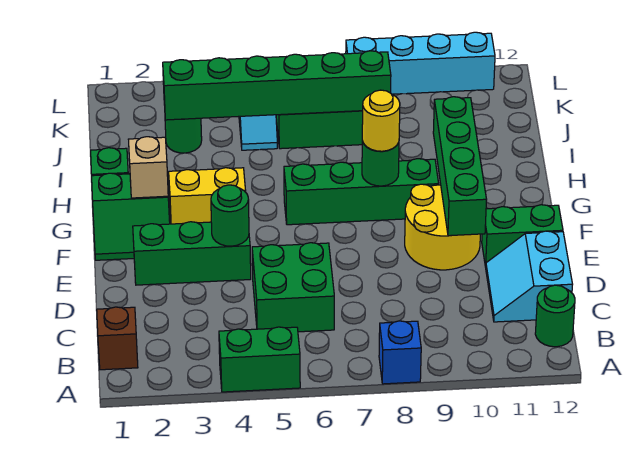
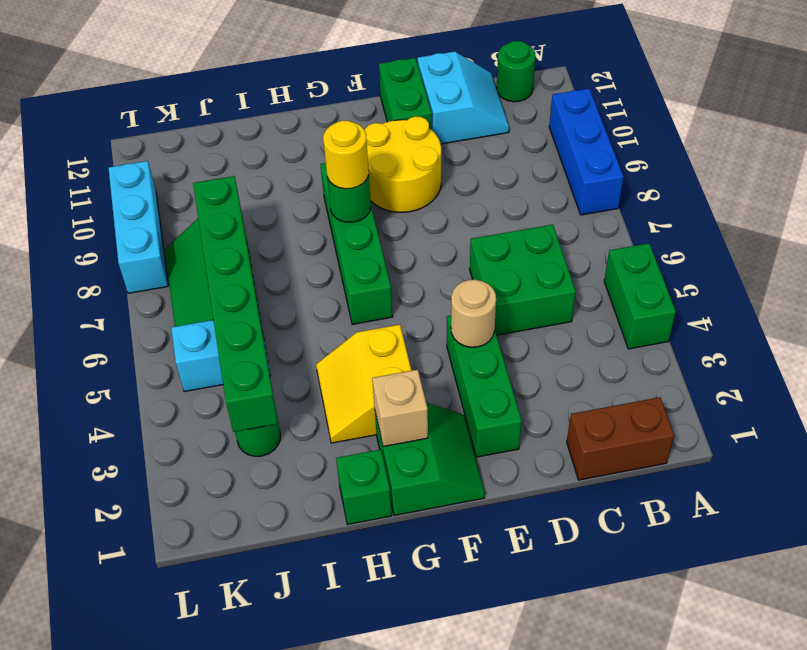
blue brick A8 level 1 -> blue brick A8:A10 level 1
brown brick B1 level 1 -> brown brick B1:C1 level 1
cyan slope C11:D12 level 1 top 12 -> cyan slope C11:D12 level 1 top D
green round brick E4 level 2 -> tan round brick E4 level 2
green brick E10:H10 level 2 -> none
cyan brick L8:L11 level 1 -> cyan brick L8:L10 level 1

